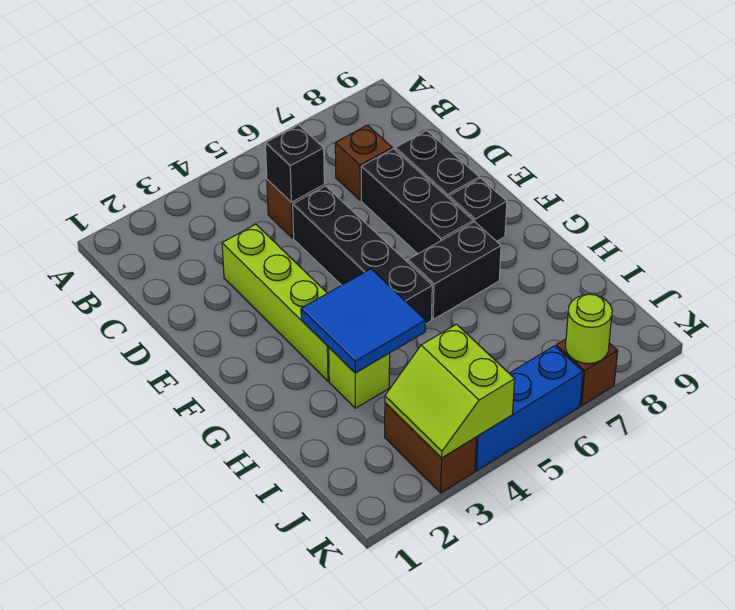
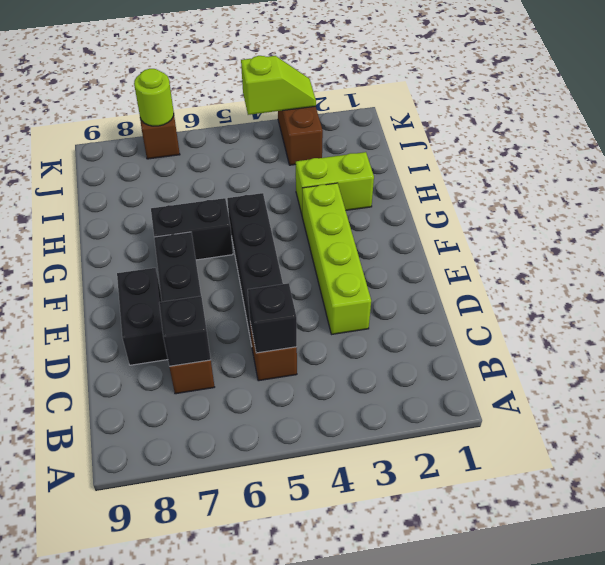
black brick F8 level 1 -> black brick C7 level 2
blue tile G3:H4 level 2 -> none
lime brick H3 level 1 -> lime brick H2:H3 level 1
lime slope J3:K4 level 2 top 4 -> lime slope K3:K4 level 2 top 4
blue brick K4:K6 level 1 -> none

